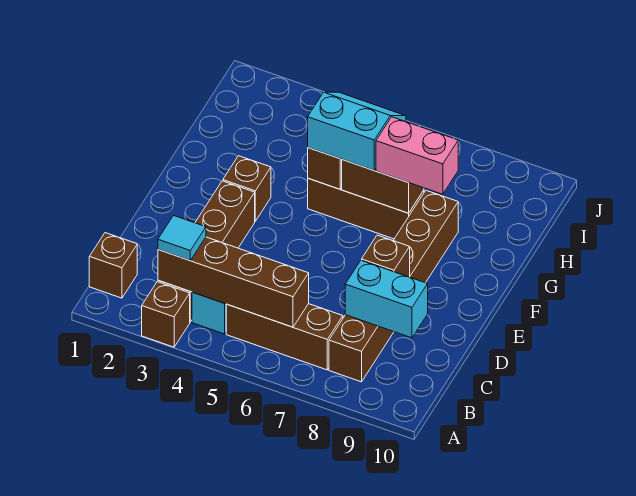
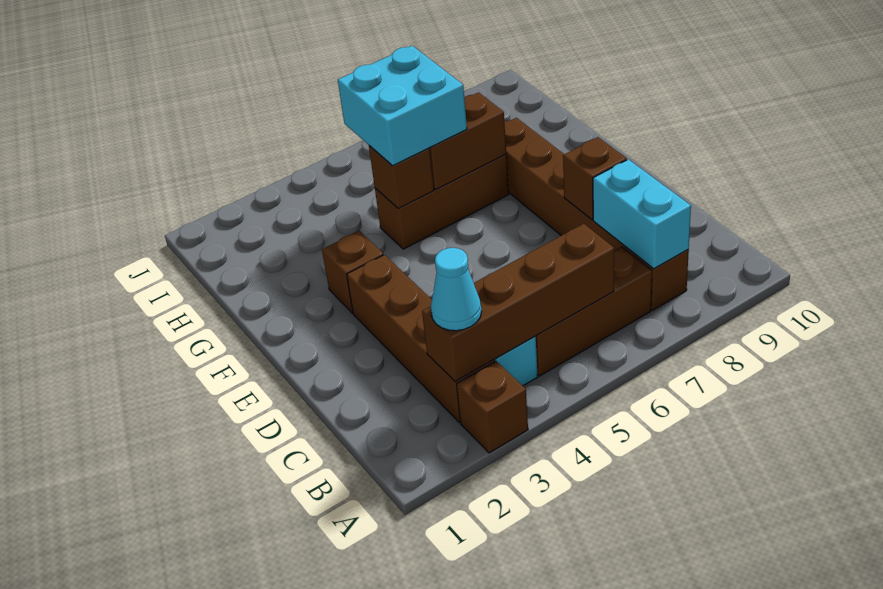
brown brick B1 level 1 -> none
cyan tile B3 level 3 -> cyan cone B3 level 3
cyan brick C8:C9 level 2 -> cyan brick B8:C8 level 2
cyan slope G5:H6 level 3 top G -> cyan brick G5:H6 level 3
pink brick G7:G8 level 3 -> none

